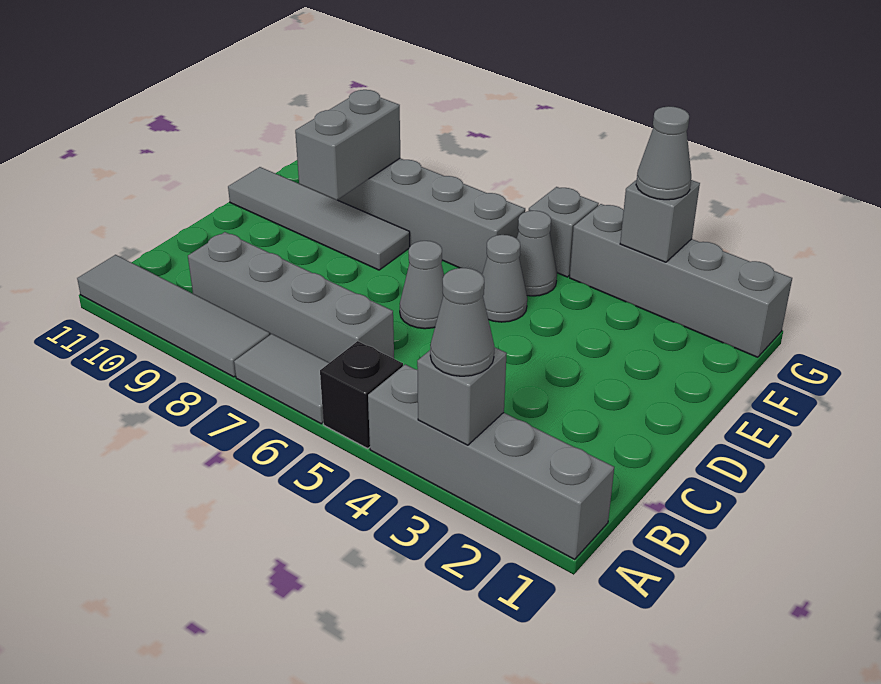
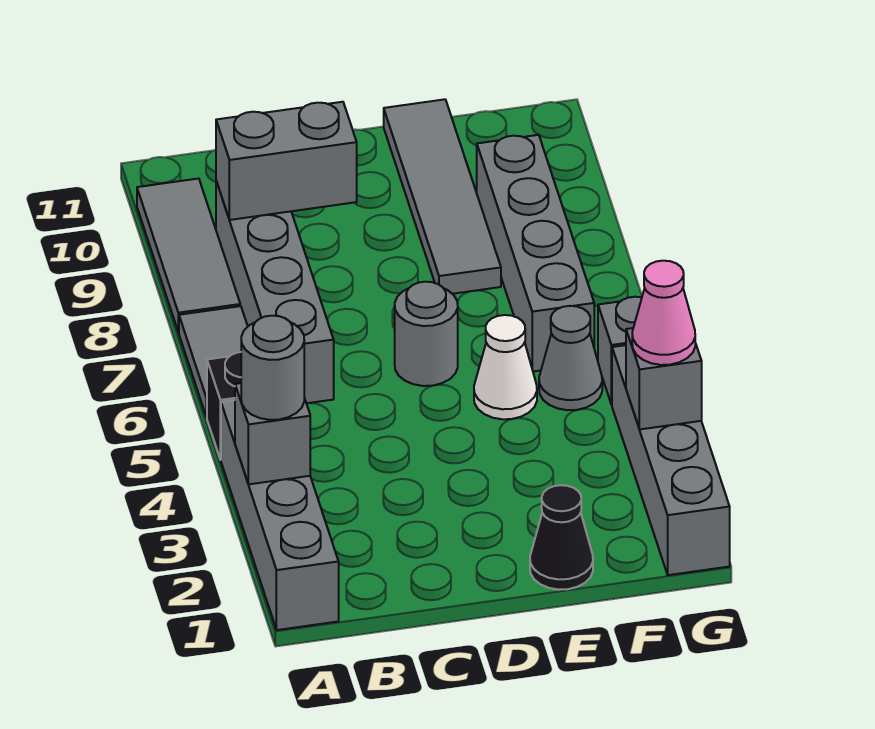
grey cone A3 level 3 -> grey round brick A3 level 3
grey tile A8:A11 level 1 -> grey tile A8:A10 level 1
grey cone D6 level 1 -> grey round brick D6 level 1
none -> black cone E1 level 1
grey cone E5 level 1 -> white cone E5 level 1
grey brick E9:F9 level 2 -> grey brick B9:C9 level 2
grey cone G3 level 3 -> pink cone G3 level 3

